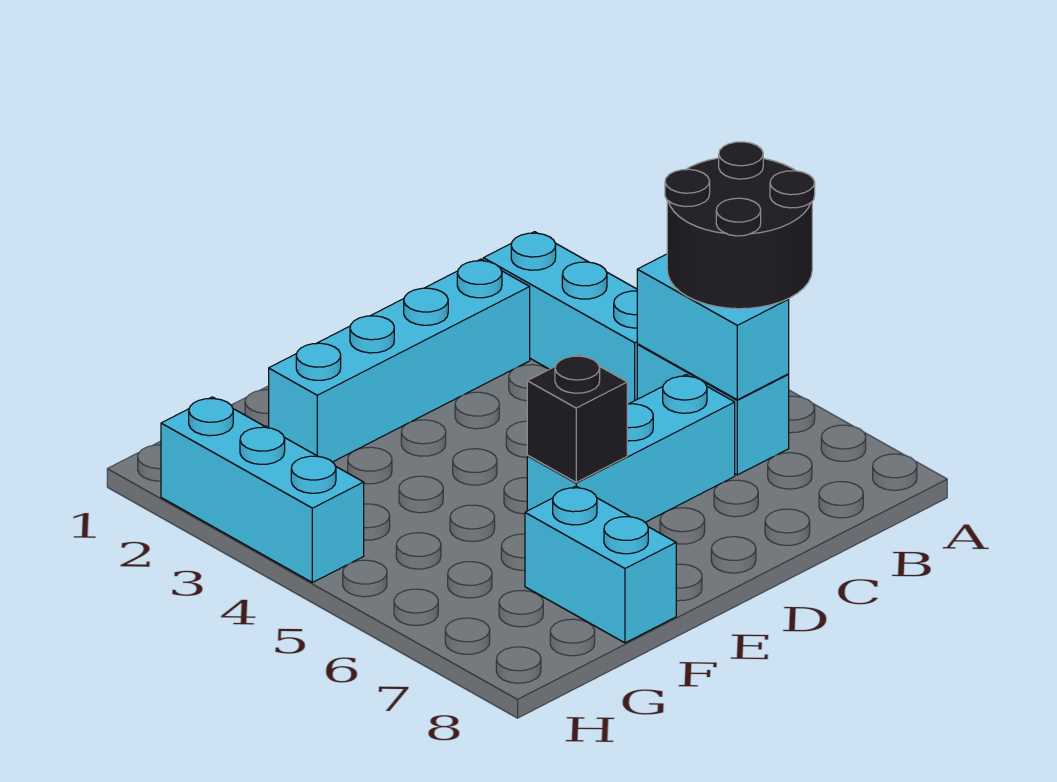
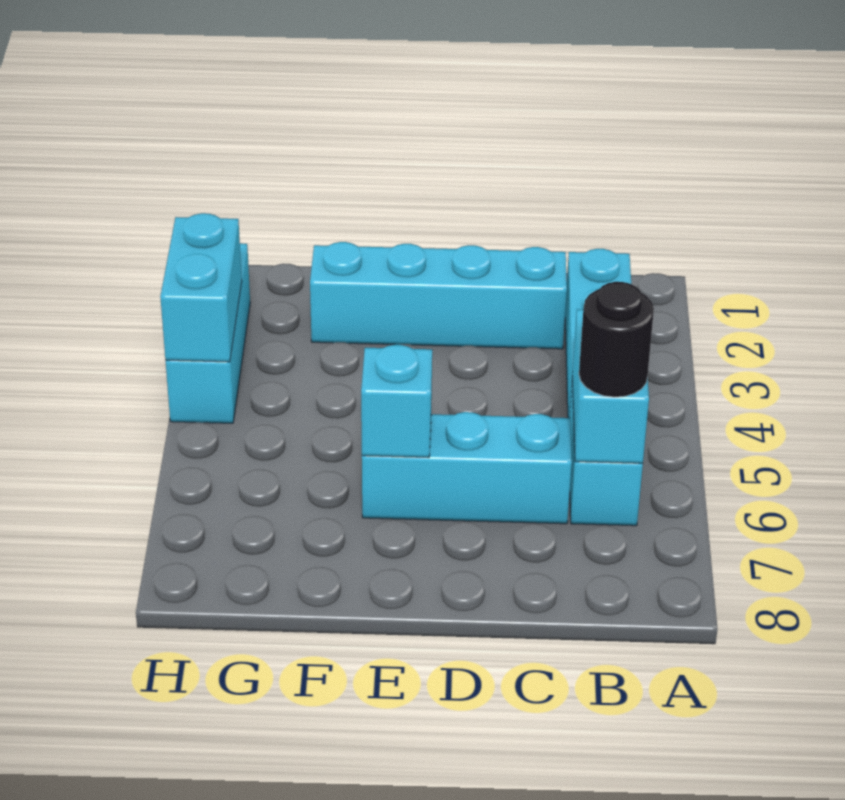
black round brick A5:B6 level 3 -> black round brick B6 level 3
black brick E6 level 2 -> cyan brick E6 level 2
cyan brick F7:F8 level 1 -> cyan brick H3:H4 level 2

